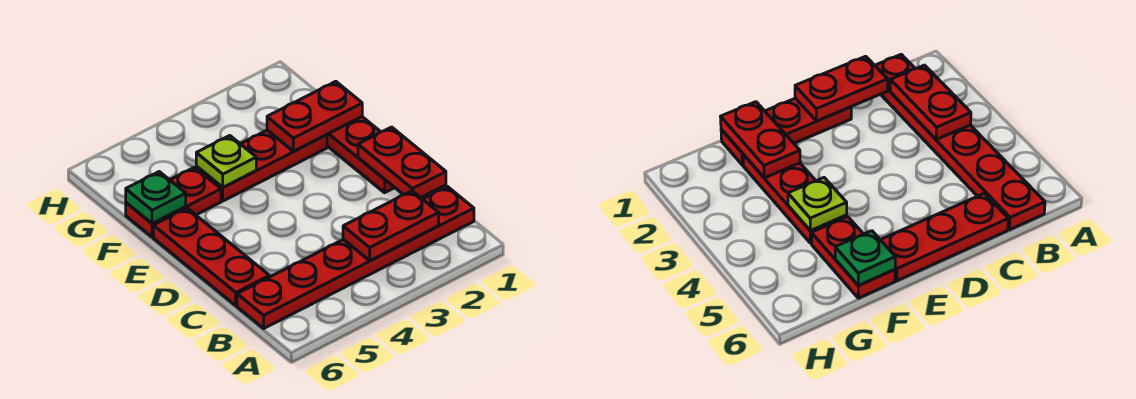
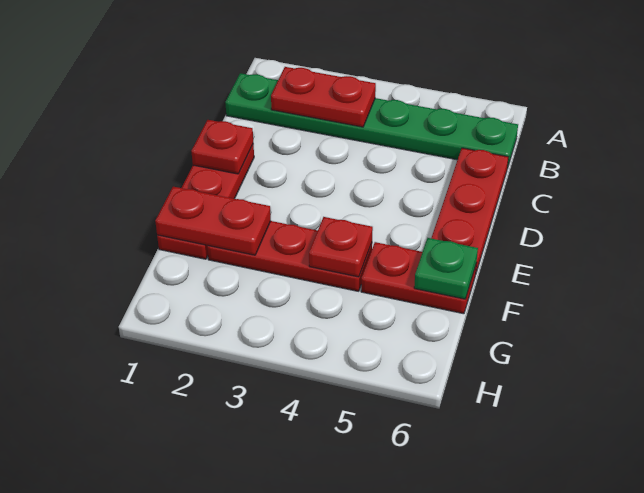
red plate B1:B6 level 1 -> green plate B1:B6 level 1
red plate C1:D1 level 2 -> red plate D1 level 2
lime plate F4 level 2 -> red plate F4 level 2

